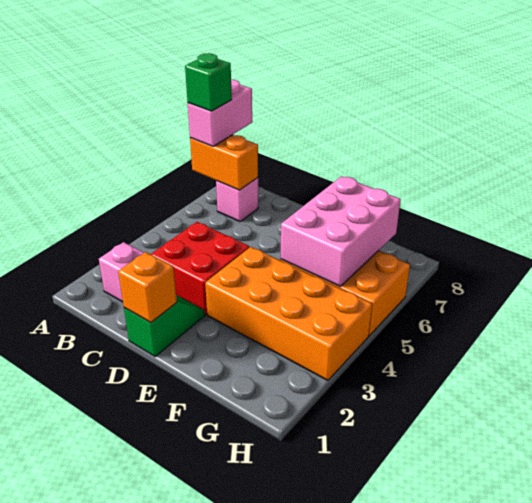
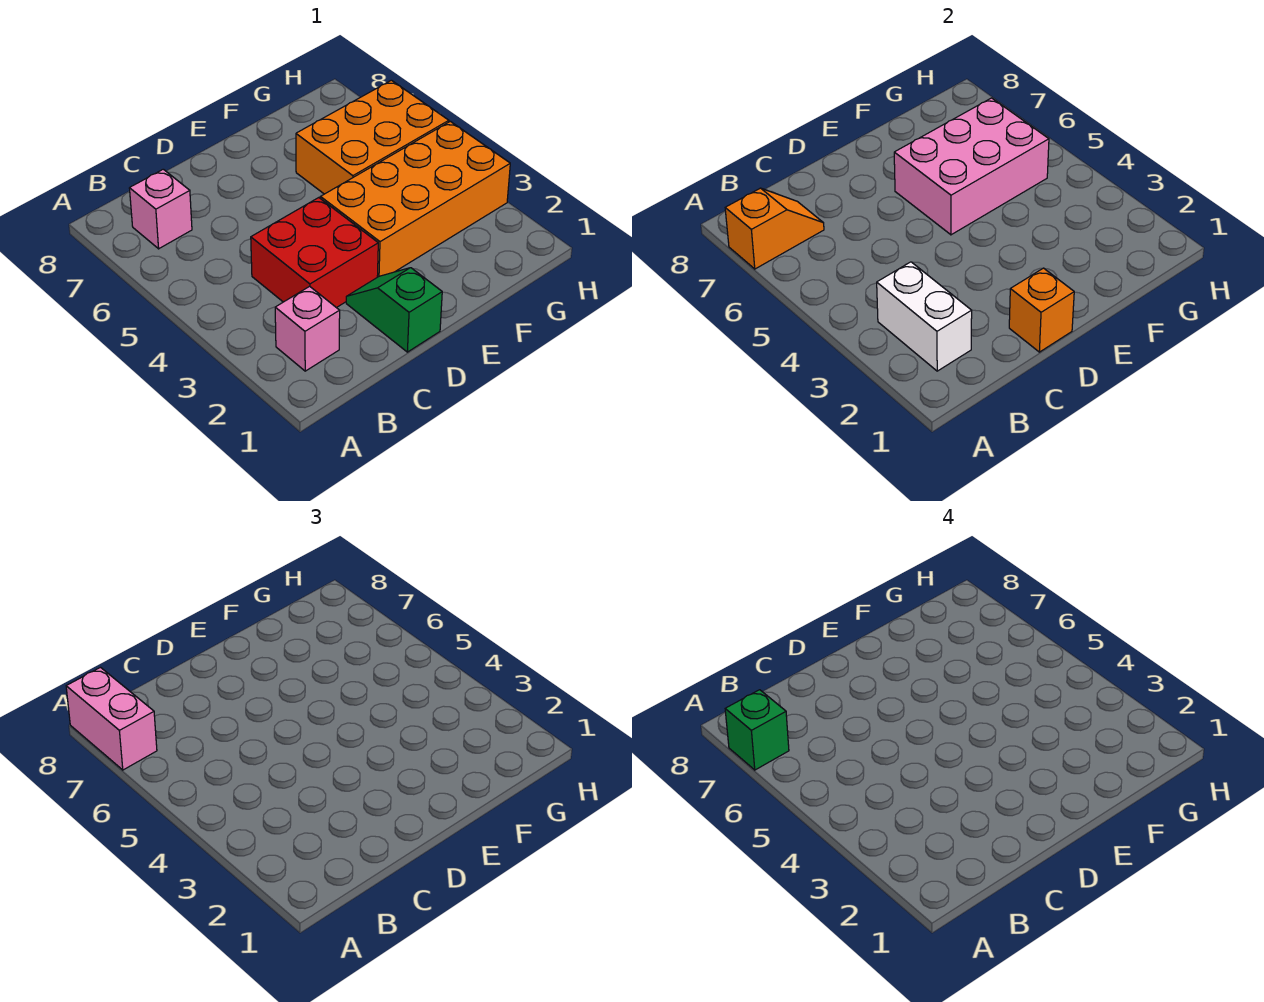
orange brick A7:B7 level 2 -> orange slope A7:B7 level 2 top A
none -> white brick B2:B3 level 2
pink brick F5:G7 level 2 -> pink brick E5:G6 level 2

